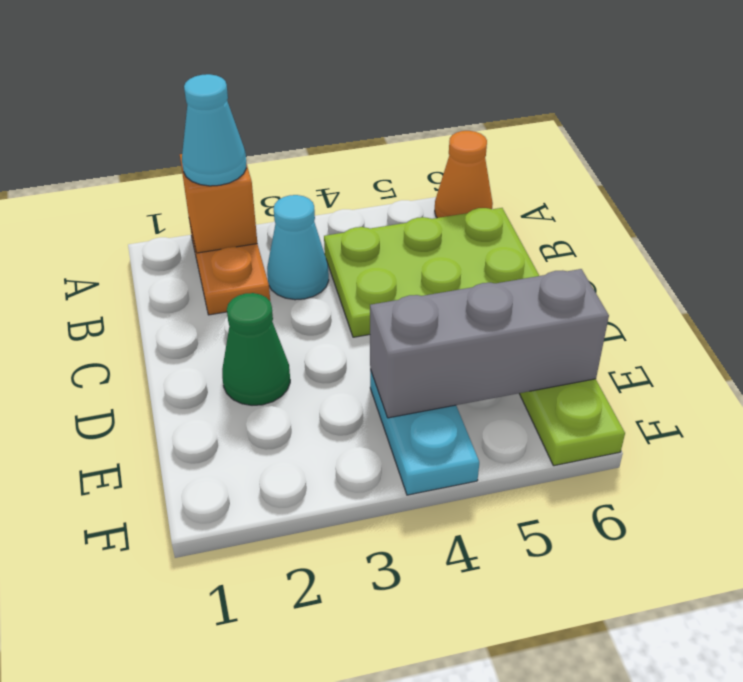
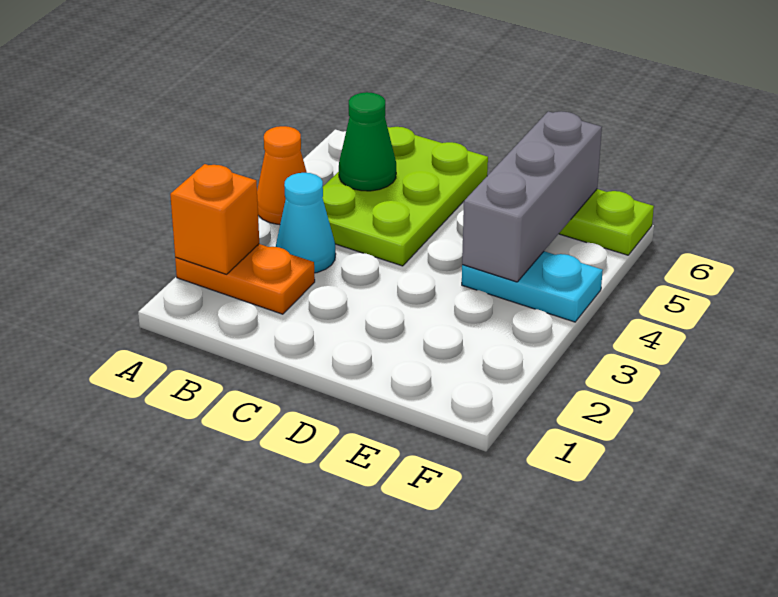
cyan cone A2 level 3 -> none
orange cone A6 level 1 -> orange cone A4 level 1
green cone D2 level 1 -> green cone B5 level 2

